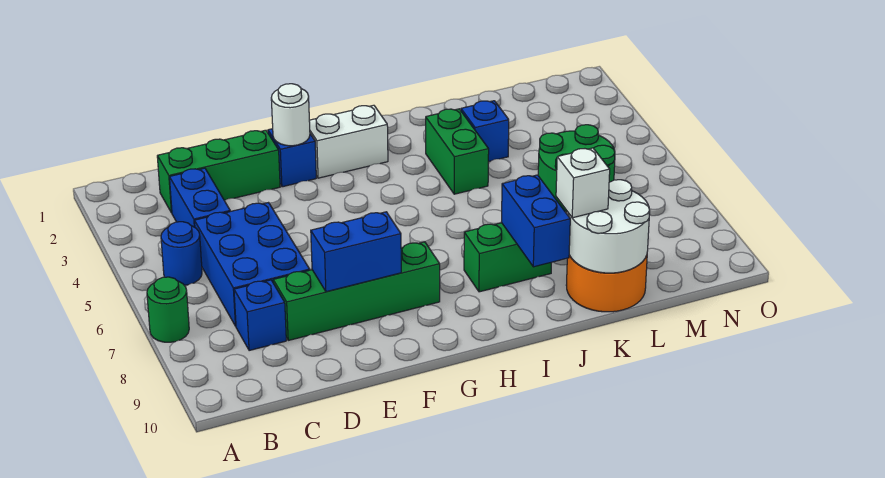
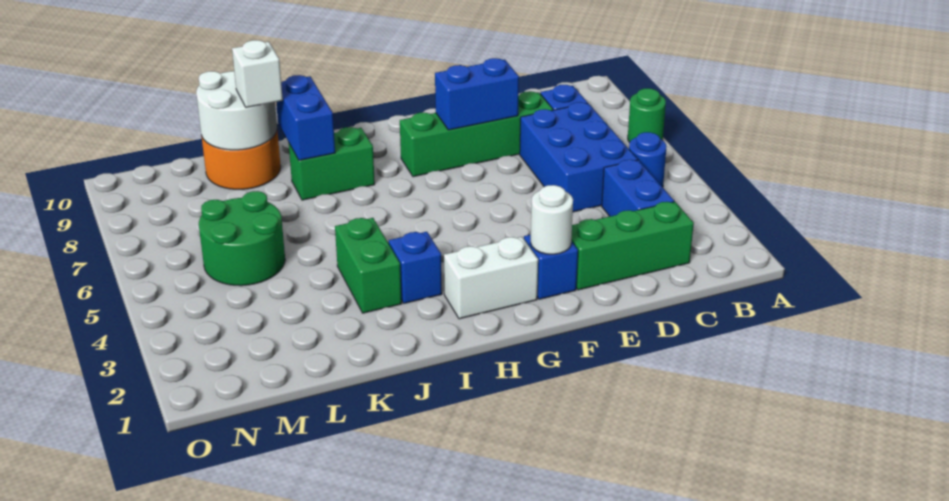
blue brick K3 level 1 -> blue brick I3 level 1

